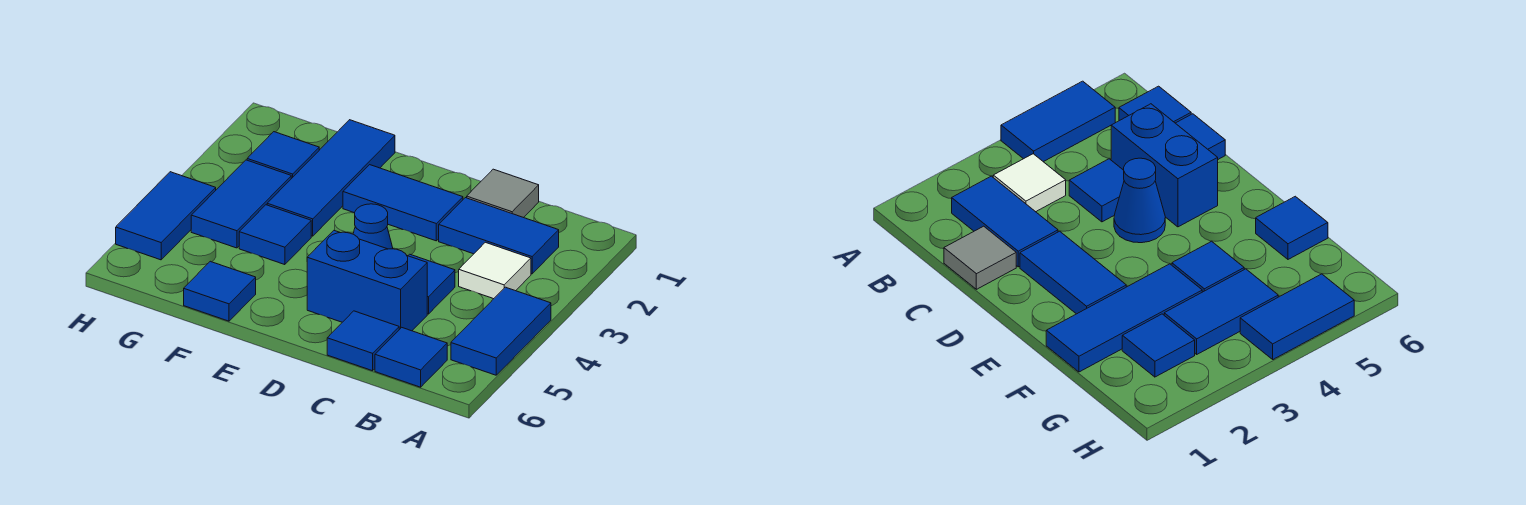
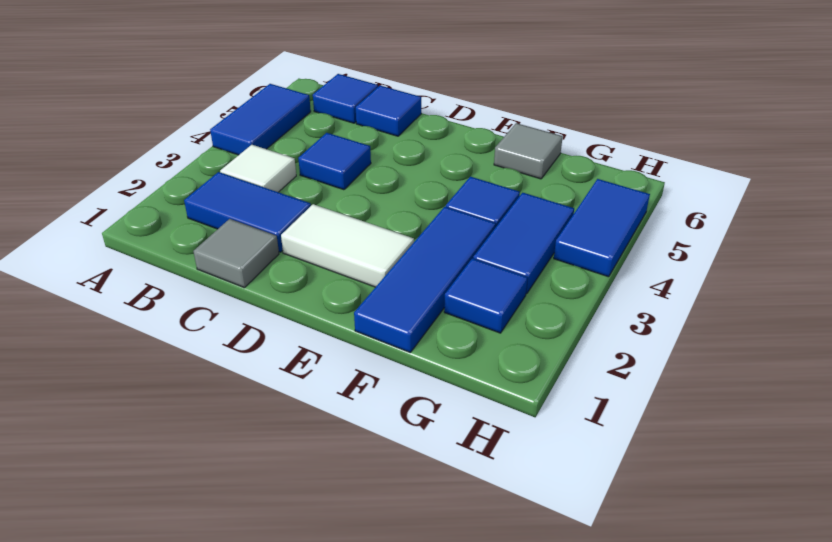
blue brick C5:D5 level 1 -> none
blue tile D2:E2 level 1 -> white tile D2:E2 level 1
blue cone D4 level 1 -> none
blue tile F6 level 1 -> grey tile F6 level 1

